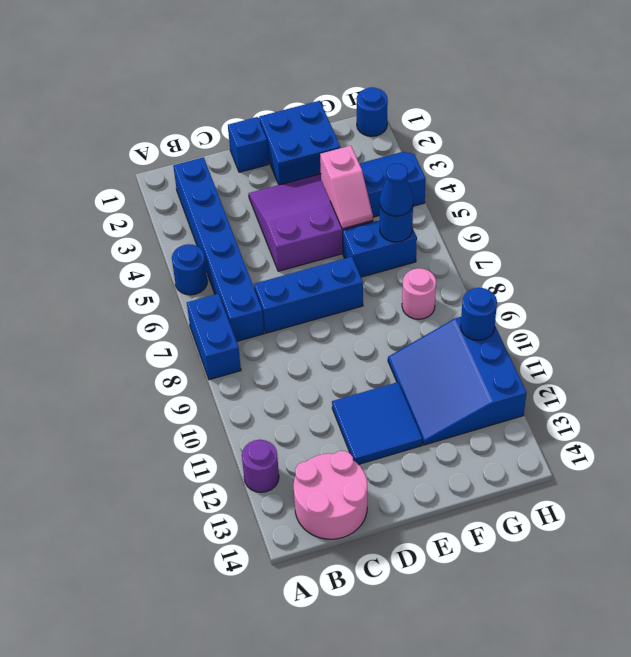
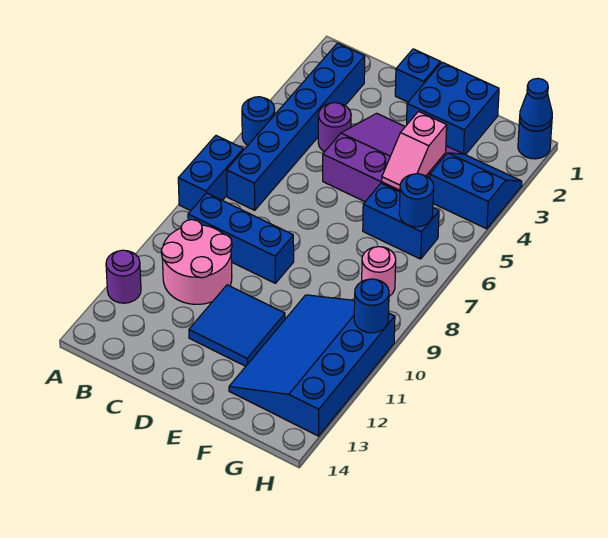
pink round brick B13:C14 level 1 -> pink round brick B10:C11 level 1
none -> purple round brick C4 level 1
blue brick C7:E7 level 1 -> blue brick B9:D9 level 1
blue slope F10:H12 level 1 top H -> blue slope F10:H13 level 1 top H
blue cone G6 level 3 -> blue cone H1 level 2

